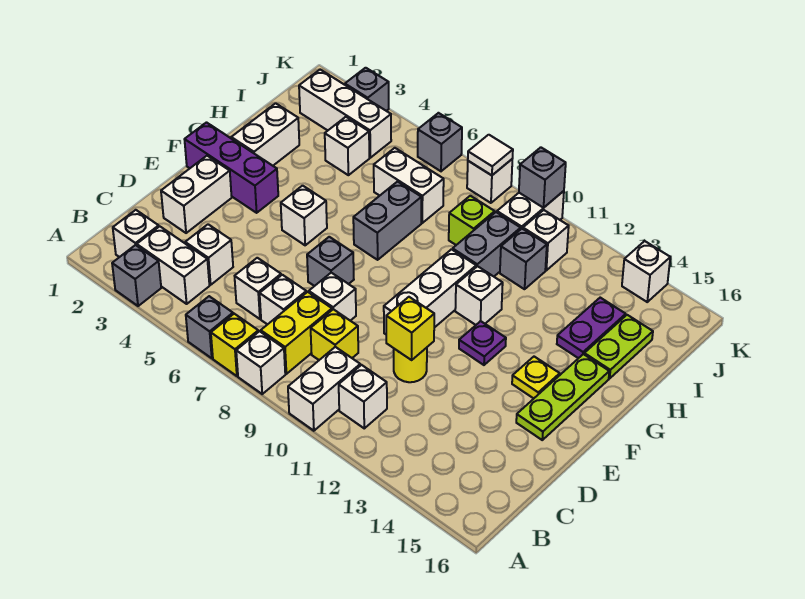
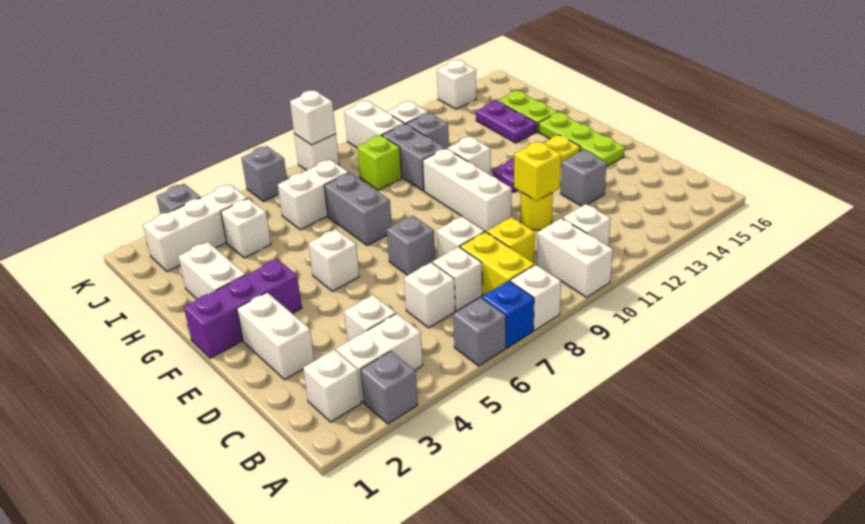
yellow brick A7 level 1 -> blue brick A7 level 1
white tile K8 level 2 -> white brick K8 level 2
grey brick K10 level 2 -> grey brick D13 level 1

